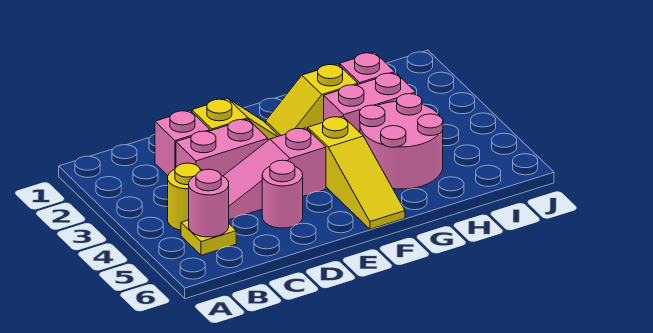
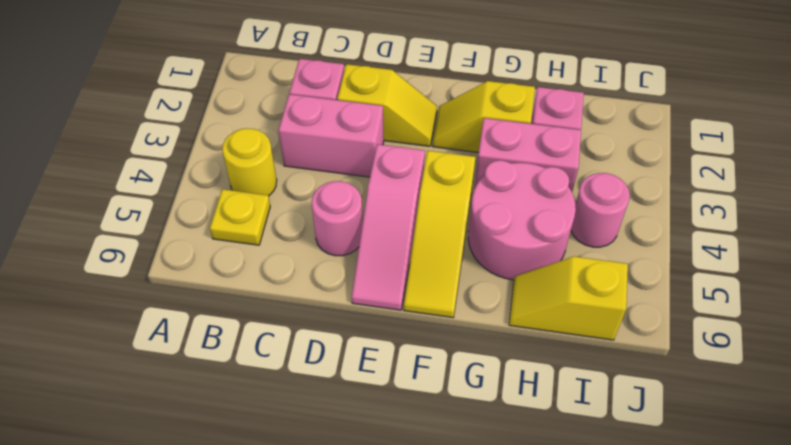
pink round brick B5 level 2 -> pink round brick I4 level 1
pink slope C4:E4 level 1 top E -> pink slope E4:E6 level 1 top 4
none -> yellow slope H6:I6 level 1 top I

